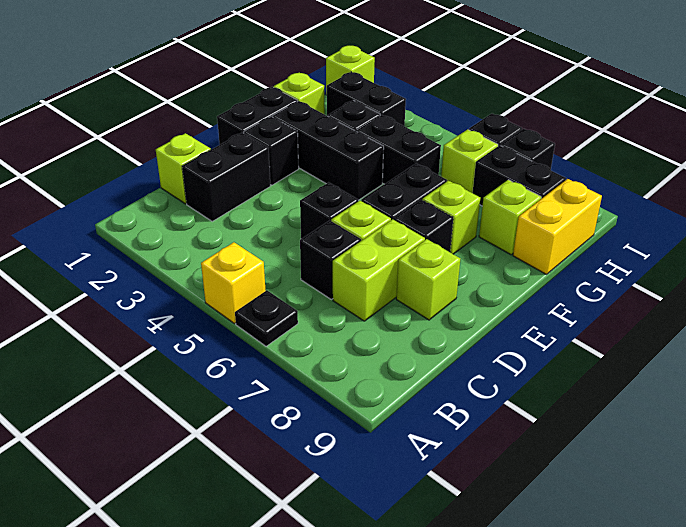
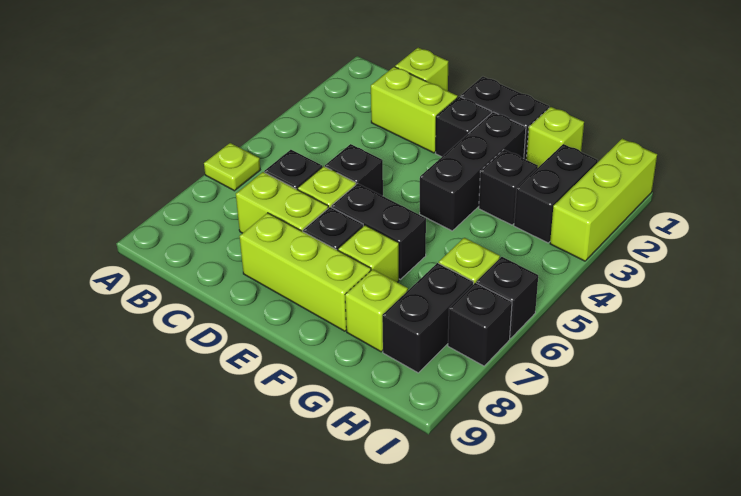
yellow brick A5 level 1 -> none
black plate A6 level 1 -> lime plate A6 level 1
black brick C2:D2 level 1 -> lime brick C2:D2 level 1
lime brick D8 level 1 -> lime brick D8:F8 level 1
black brick G4:G5 level 1 -> none
yellow brick G9:H9 level 1 -> none
lime brick I1 level 1 -> lime brick I1:I3 level 1

